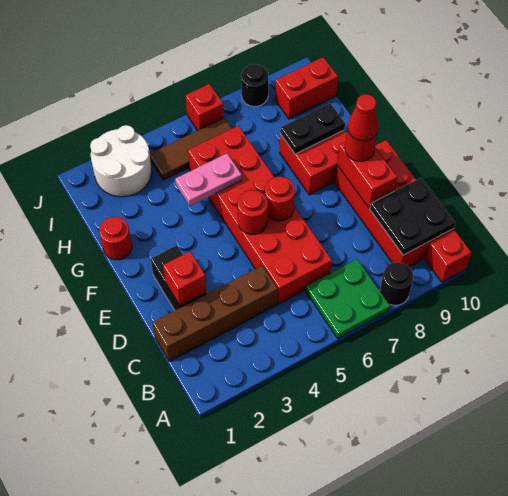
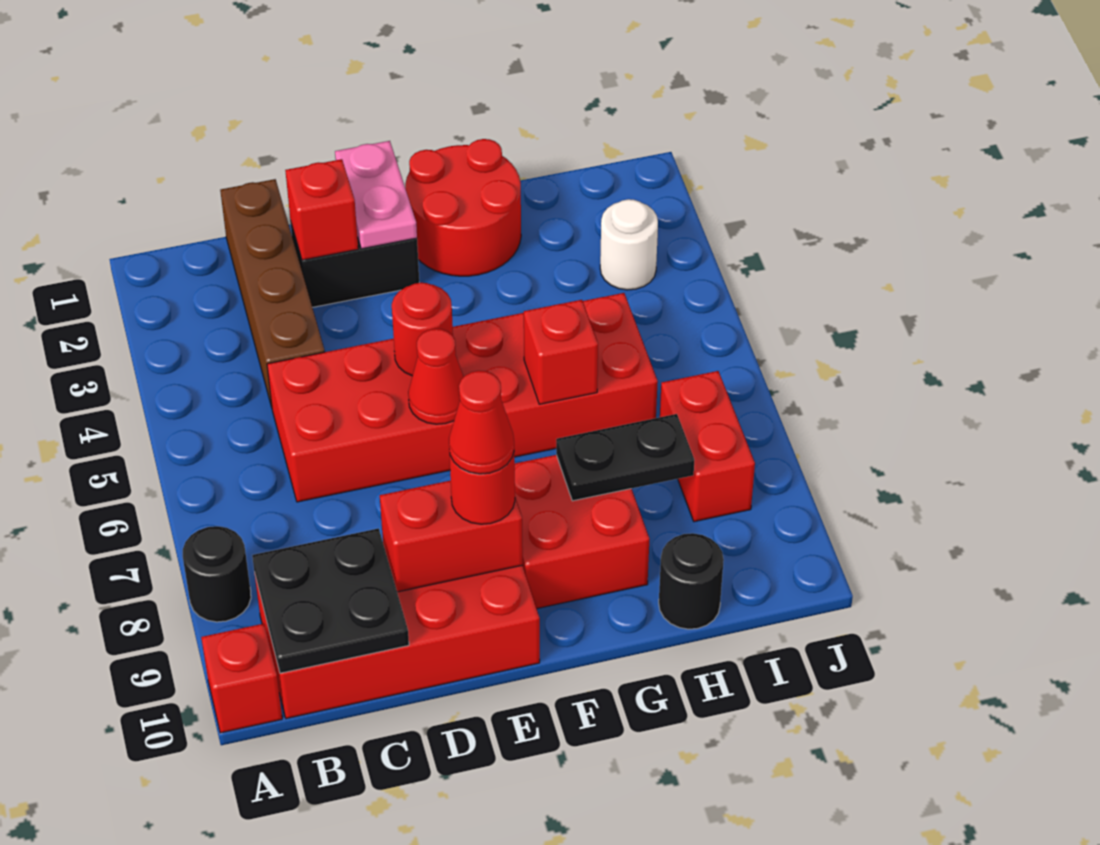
green plate A6:B7 level 1 -> none
red round brick E6 level 2 -> red cone E6 level 2
red round brick G1 level 1 -> red round brick F1:G2 level 1
pink plate G4:G5 level 2 -> pink plate E1:E2 level 2
black plate G8:G9 level 2 -> black plate G8:H8 level 2
white round brick I2:J3 level 1 -> white round brick I3 level 1
brown tile I4:I6 level 1 -> none
red brick I9:I10 level 1 -> red brick I7:I8 level 1
red brick J6 level 1 -> red brick G6 level 2
black round brick J8 level 1 -> black round brick H10 level 1

